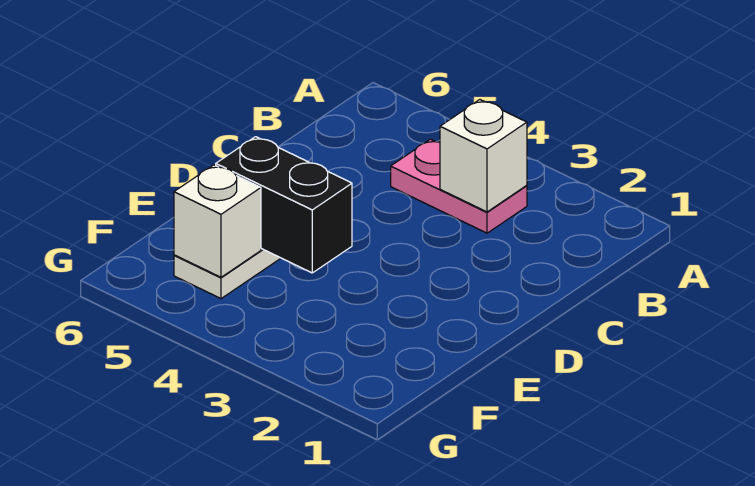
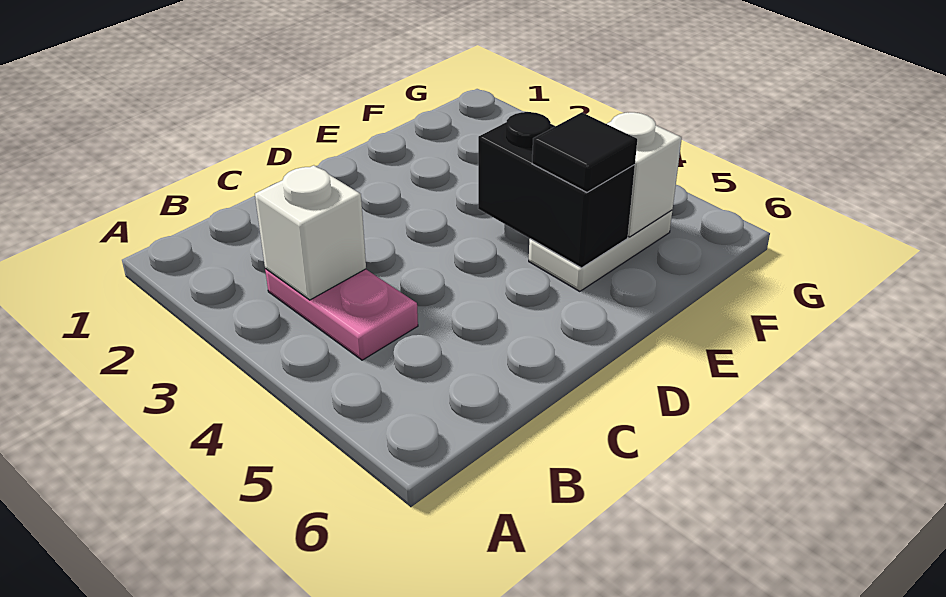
none -> black tile E5 level 3

